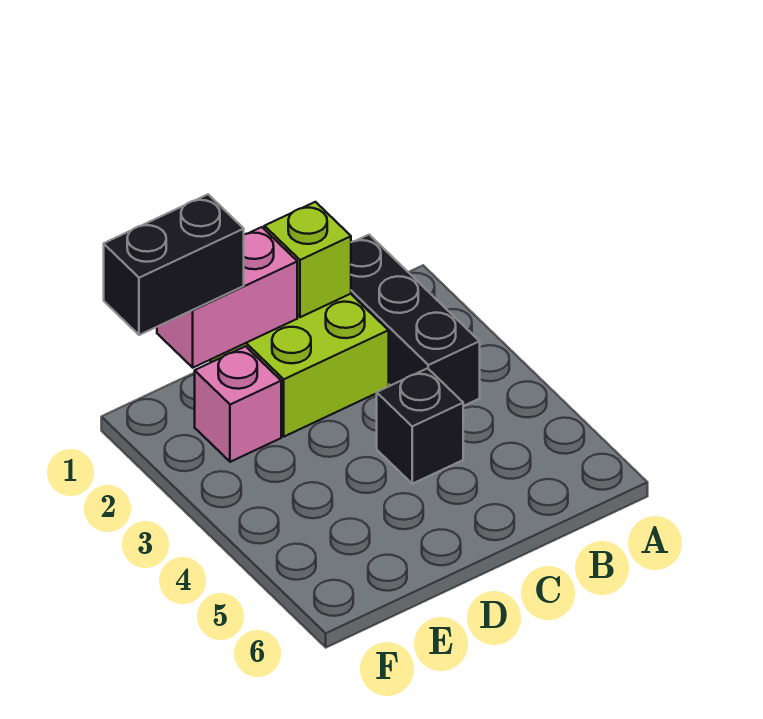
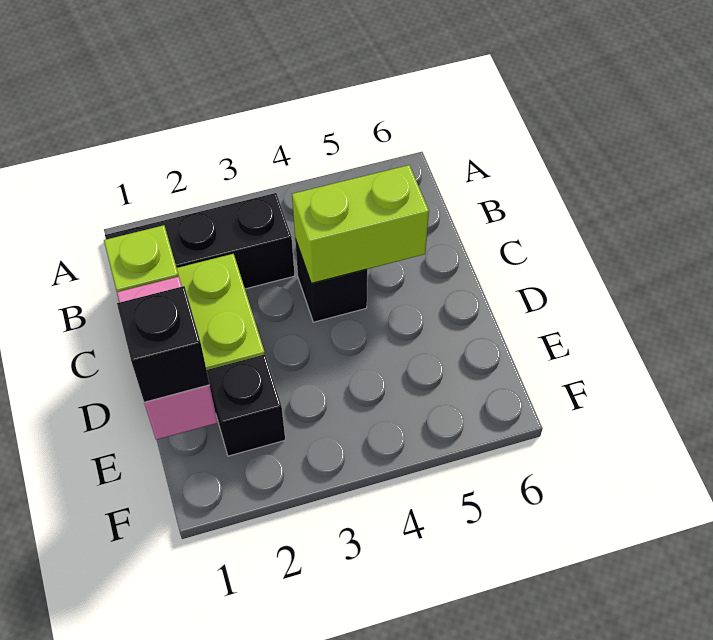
none -> lime brick C4:C5 level 2
black brick E1:F1 level 3 -> black brick E1 level 3
pink brick E2 level 1 -> black brick E2 level 1

